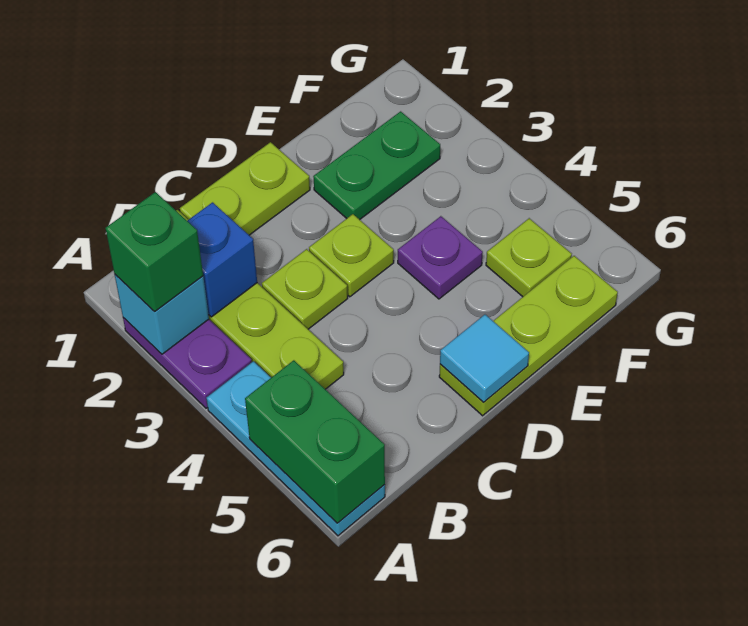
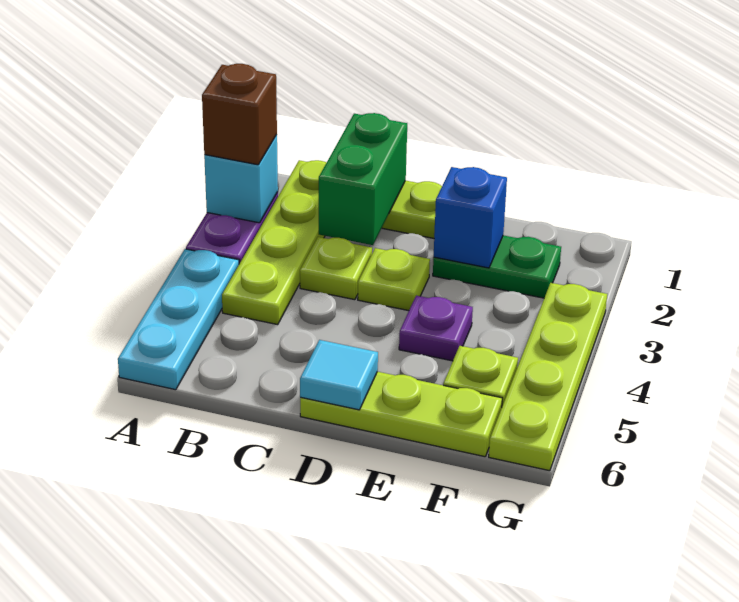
green brick A2 level 3 -> brown brick A2 level 3
green brick A5:A6 level 2 -> green brick C1:C2 level 2
blue brick B2 level 2 -> blue brick E2 level 2
none -> lime plate G3:G6 level 1

